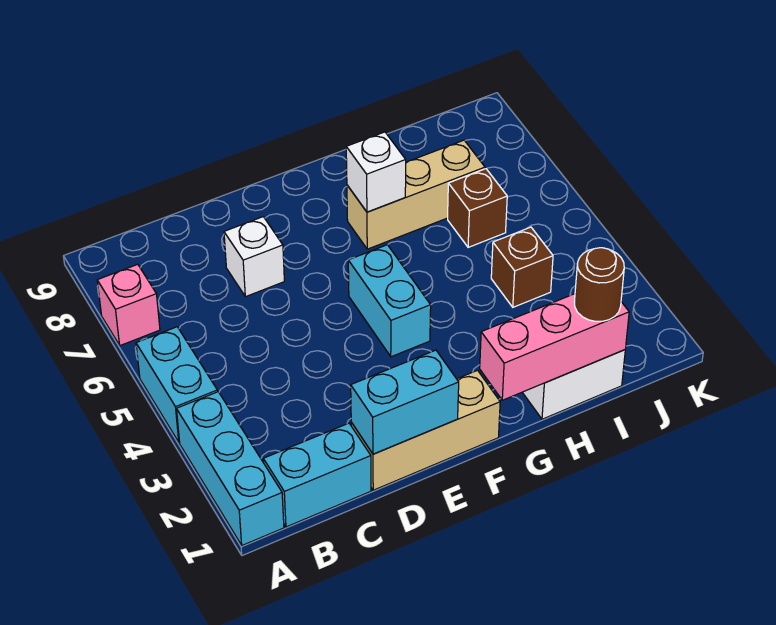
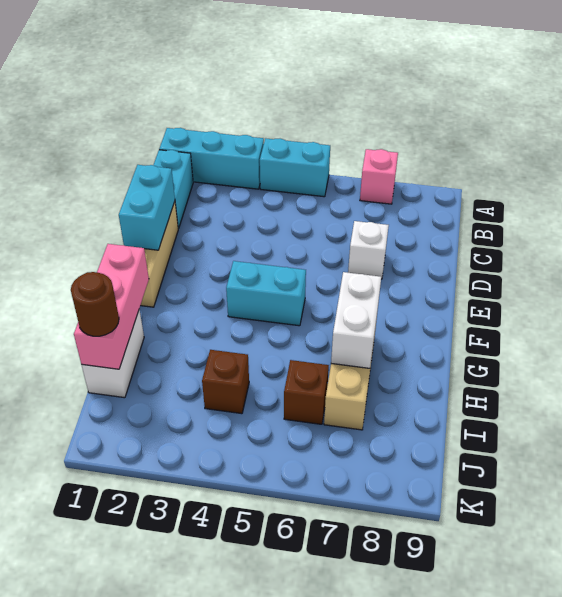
white brick G7 level 2 -> white brick G7:H7 level 2

